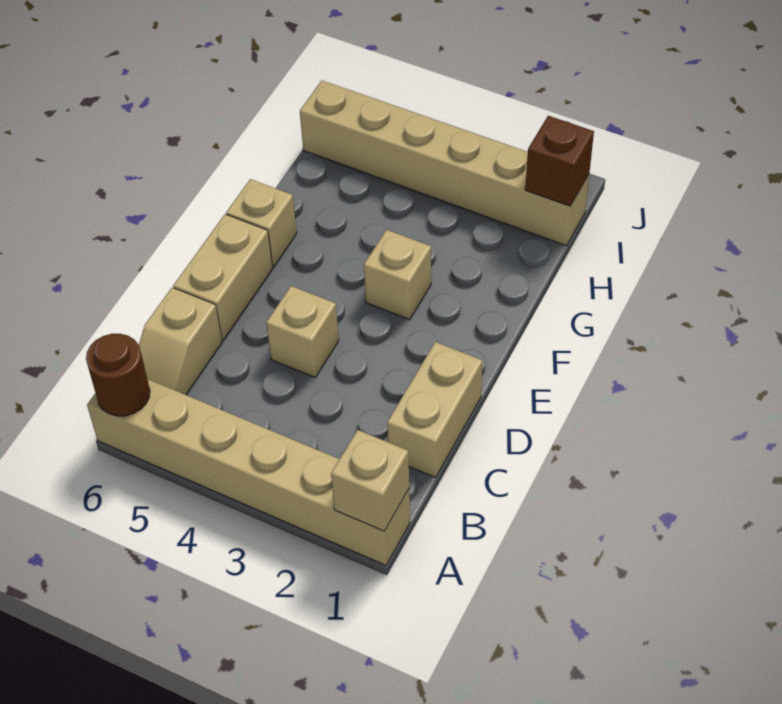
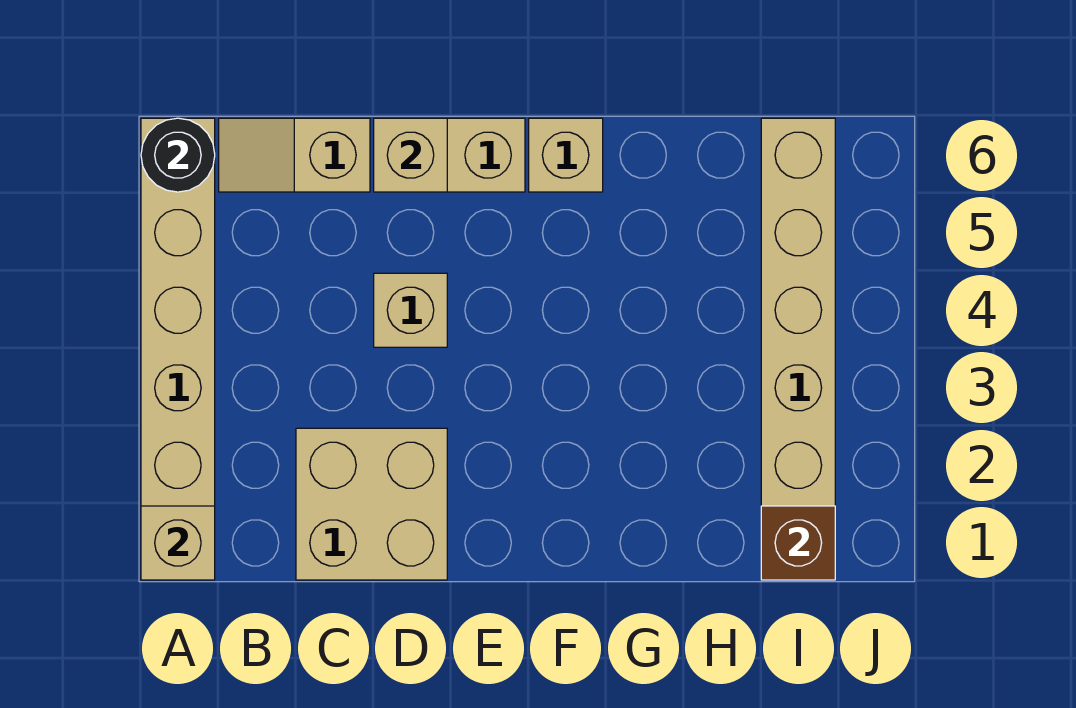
brown round brick A6 level 2 -> black round brick A6 level 2
tan brick C1:D1 level 1 -> tan brick C1:D2 level 1
tan brick F3 level 1 -> tan brick D6 level 2

